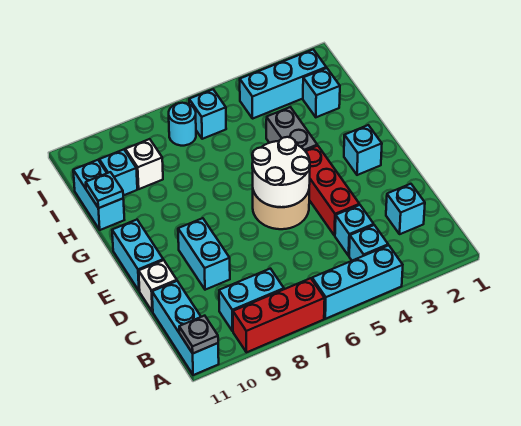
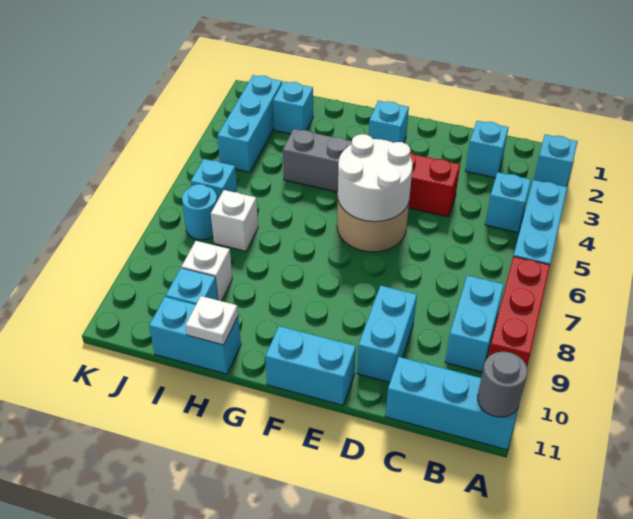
grey plate A11 level 2 -> grey round brick A11 level 2
cyan brick C4 level 1 -> cyan brick A2 level 1
cyan brick D9:E9 level 1 -> cyan brick D9:D10 level 1
white brick D11 level 1 -> white brick I7 level 1
cyan plate H11 level 2 -> white plate H11 level 2

